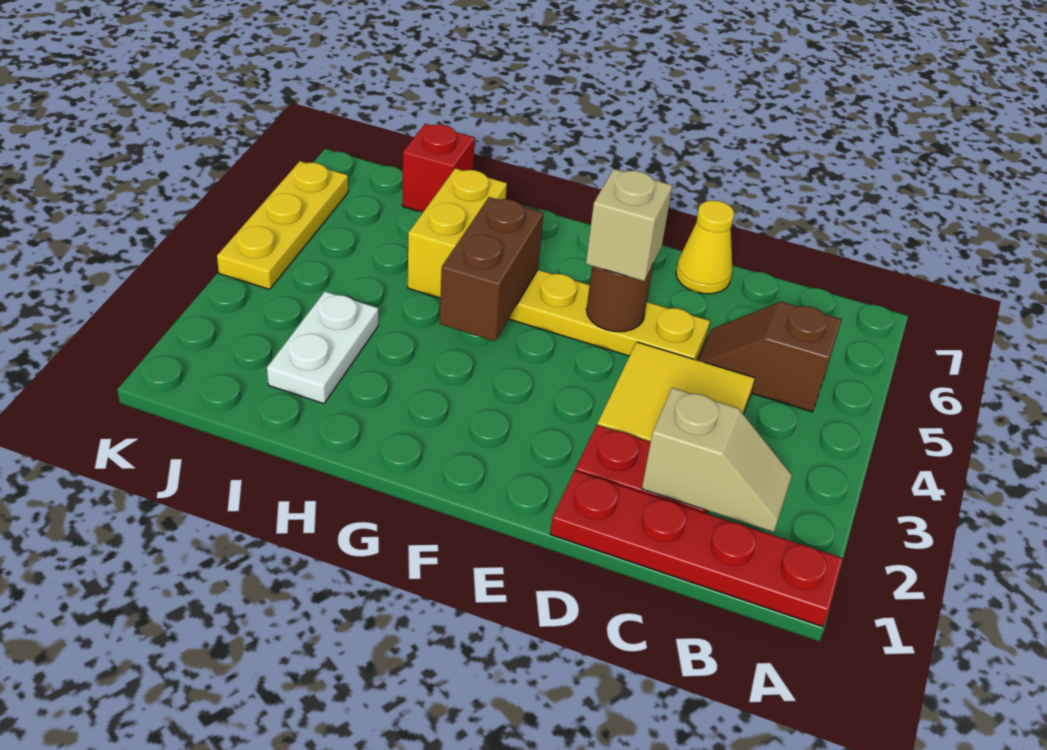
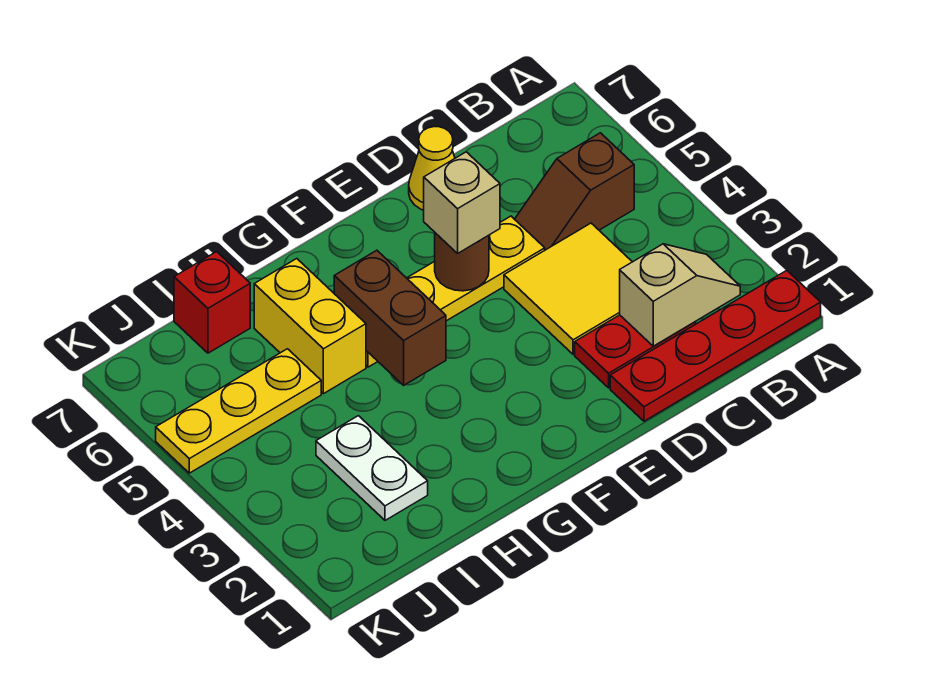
yellow plate K4:K6 level 1 -> yellow plate I5:K5 level 1

